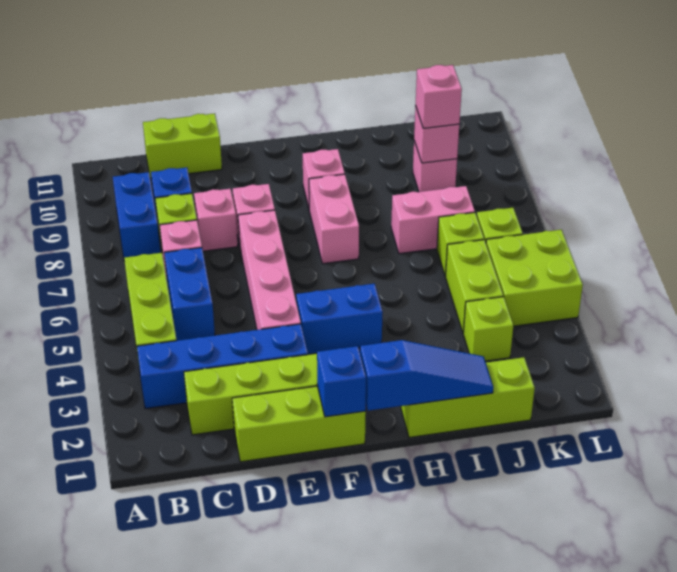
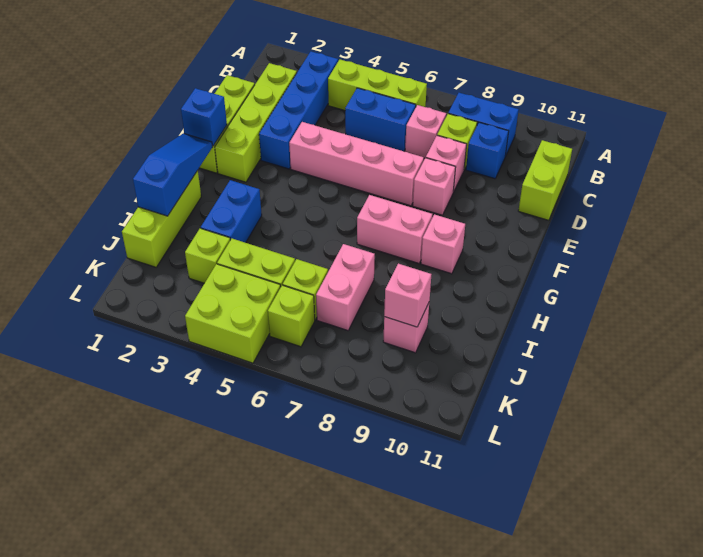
blue brick F4:G4 level 1 -> blue brick H3:I3 level 1
blue slope G1:I1 level 2 top G -> blue slope G1:I1 level 2 top I
pink brick J9 level 3 -> none

